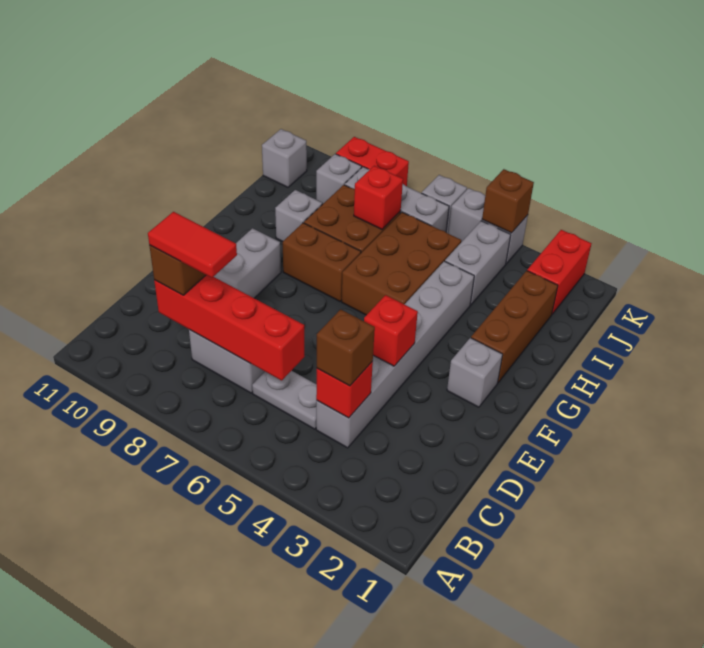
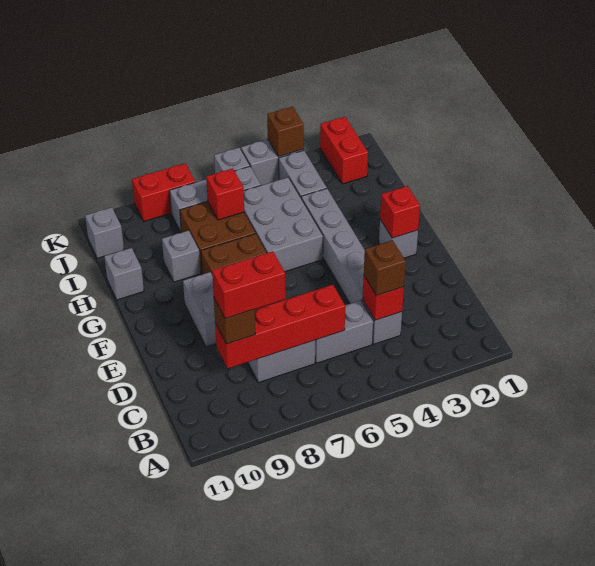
grey plate C5:C6 level 1 -> grey brick C5:C6 level 1
red tile C8:C9 level 4 -> red brick C8:C9 level 4
red brick E4 level 2 -> red brick F2 level 2
brown brick G2:I2 level 1 -> none
brown brick G5:I6 level 1 -> grey brick G5:I6 level 1
grey brick J9 level 1 -> grey brick H11 level 1

